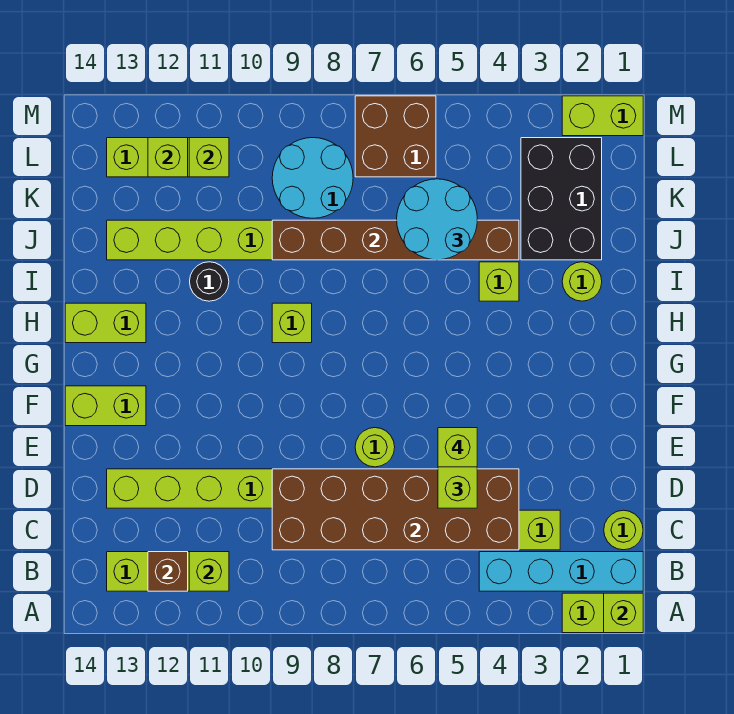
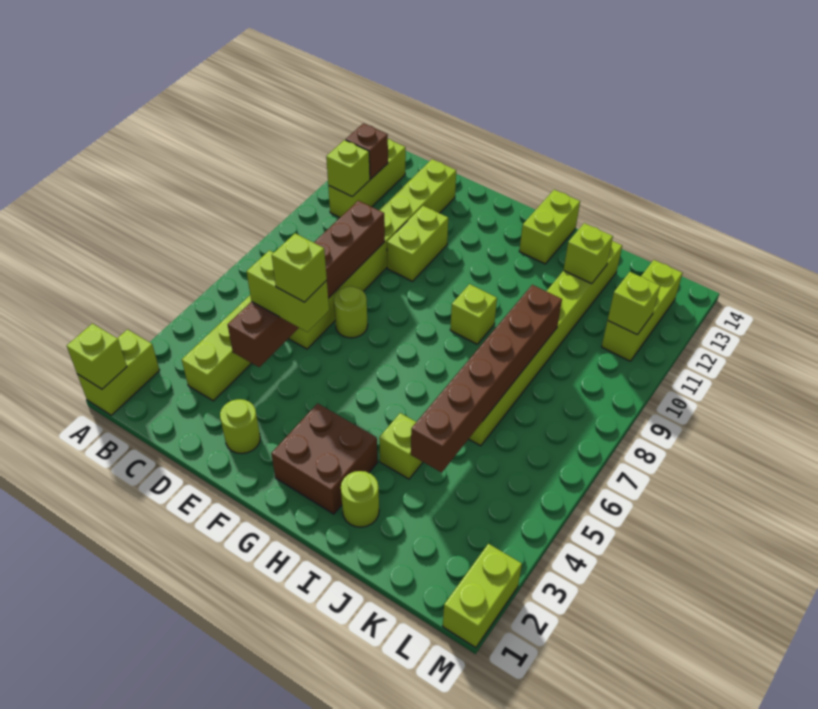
cyan brick B1:B4 level 1 -> none
lime round brick C1 level 1 -> lime round brick E2 level 1
brown brick C4:D9 level 2 -> brown brick D4:D9 level 2
lime brick F13:F14 level 1 -> lime brick E10:E11 level 1
black round brick I11 level 1 -> none
black brick J2:L3 level 1 -> none
cyan round brick J5:K6 level 3 -> none
cyan round brick K8:L9 level 1 -> none
brown brick L6:M7 level 1 -> brown brick G2:H3 level 1
lime brick L12 level 2 -> lime brick J12 level 2

